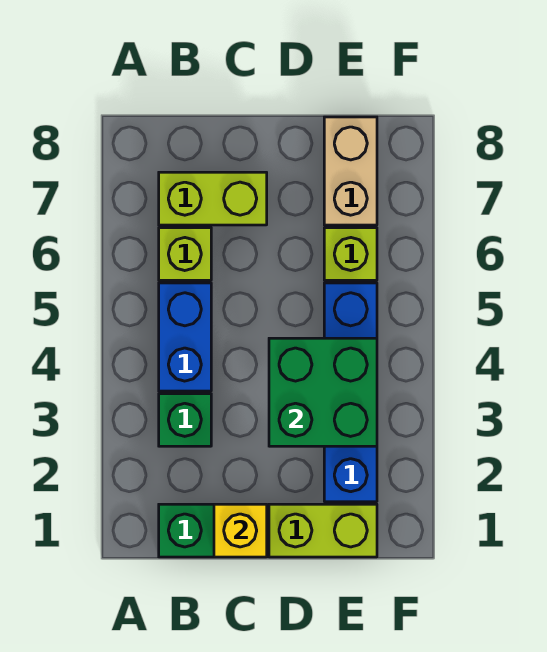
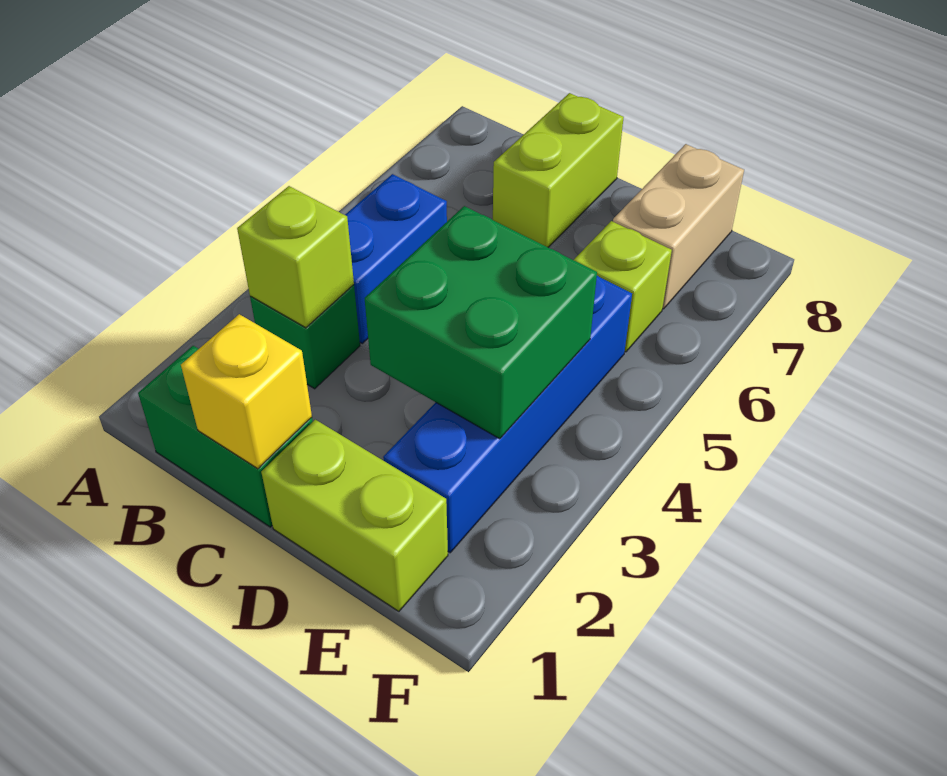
lime brick B6 level 1 -> lime brick B3 level 2
lime brick B7:C7 level 1 -> lime brick C7:C8 level 1

